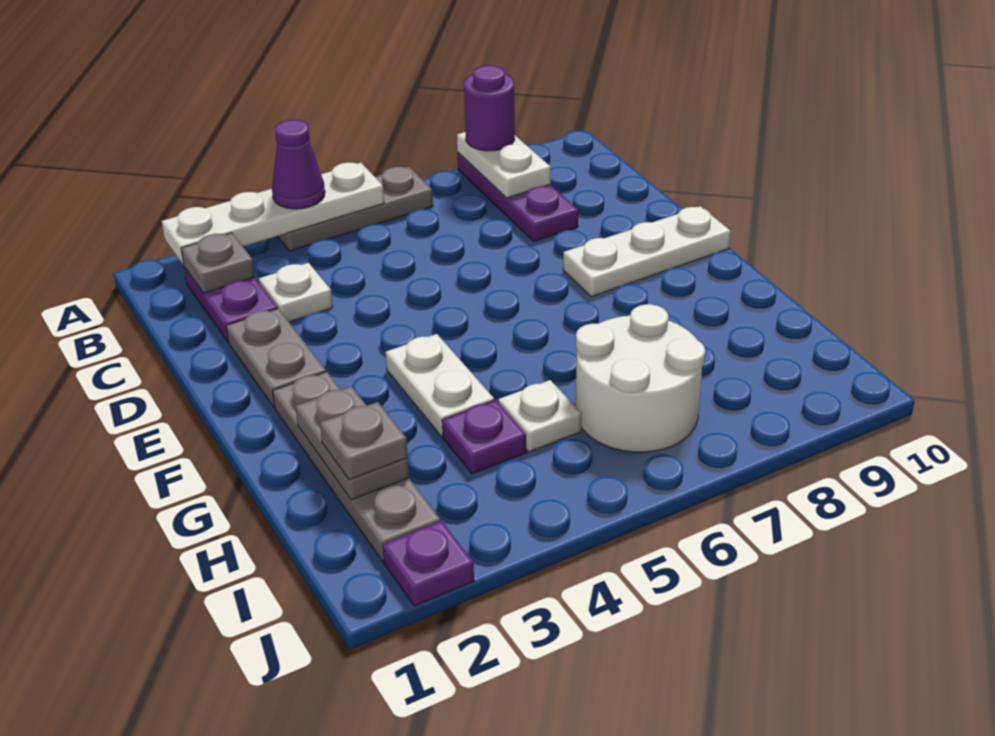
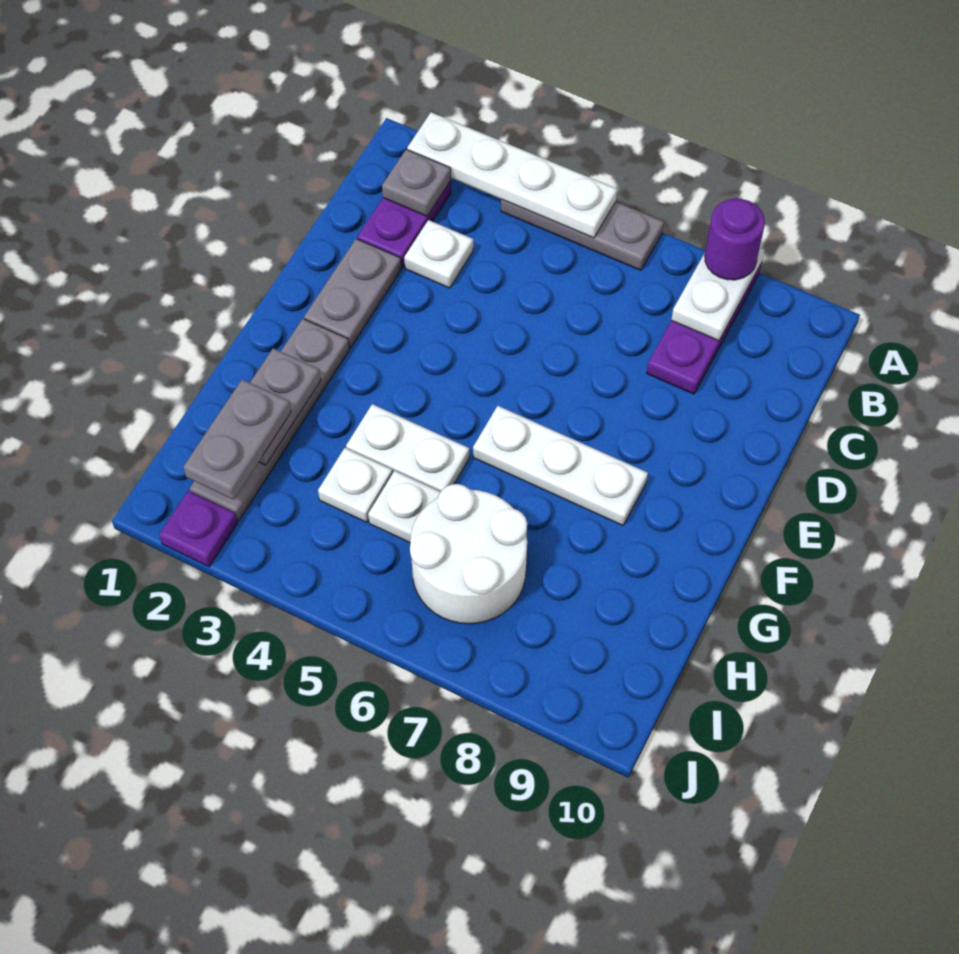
purple cone A4 level 3 -> none
white plate E8:E10 level 1 -> white plate F6:F8 level 1
white plate F4:G4 level 1 -> white plate G4:G5 level 1
grey plate H2 level 3 -> grey plate H2:I2 level 3
purple plate H4 level 1 -> white plate H4 level 1

